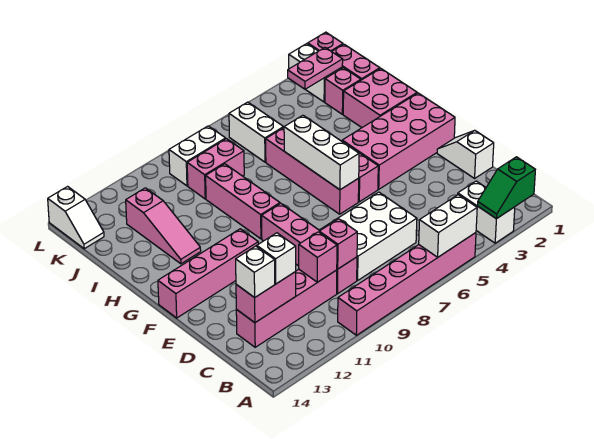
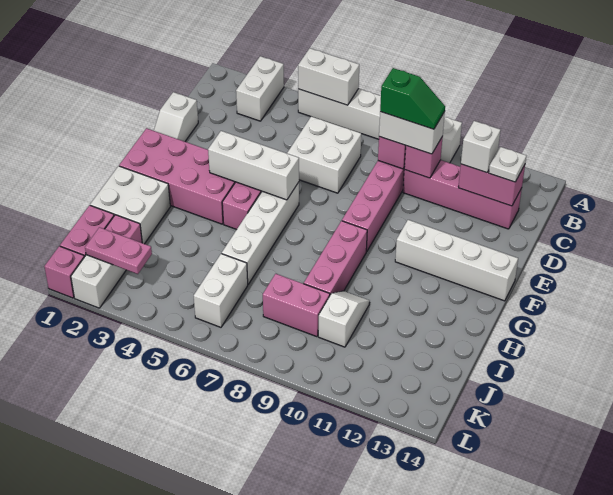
green slope A2:A3 level 2 top 2 -> green slope C9:C10 level 4 top 9
pink brick A5:A10 level 1 -> white brick A5:A10 level 1
white brick C6:D8 level 1 -> white brick C6:D7 level 1
white brick C13 level 3 -> white plate C13 level 3
pink brick F6:I6 level 1 -> white brick F6:I6 level 1
white brick F6:H6 level 2 -> white brick F4:F6 level 2
pink brick F11:F14 level 1 -> white brick F11:F14 level 1
pink brick H1:I2 level 1 -> white brick H1:I2 level 1
pink slope H12:J12 level 1 top J -> none
white brick K8:K9 level 1 -> white brick C9:C10 level 3
white slope K14:L14 level 1 top L -> white slope I10:J10 level 1 top J

